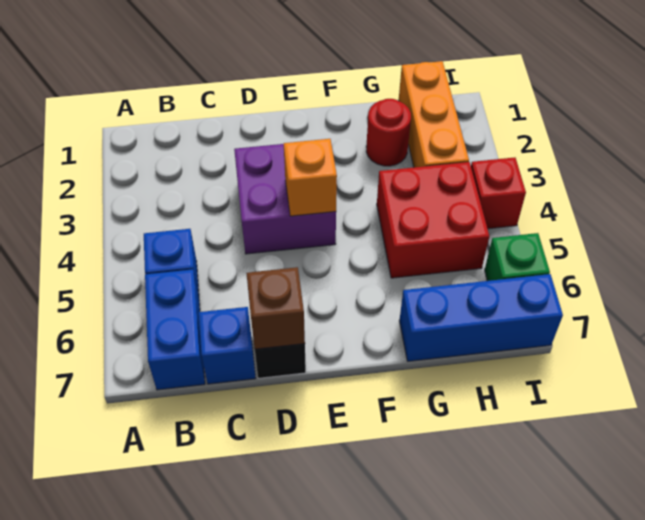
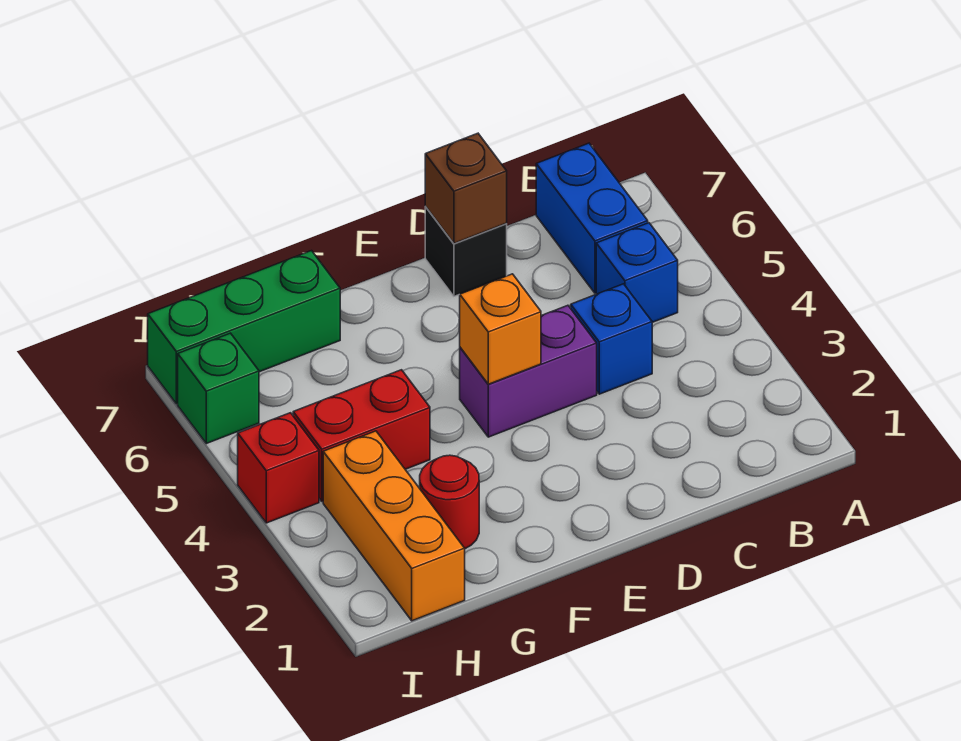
blue brick C7 level 1 -> blue brick C4 level 1
purple brick D3:E4 level 1 -> purple brick D4:E4 level 1
red brick G4:H5 level 1 -> red brick G4:H4 level 1
blue brick G7:I7 level 1 -> green brick G7:I7 level 1

